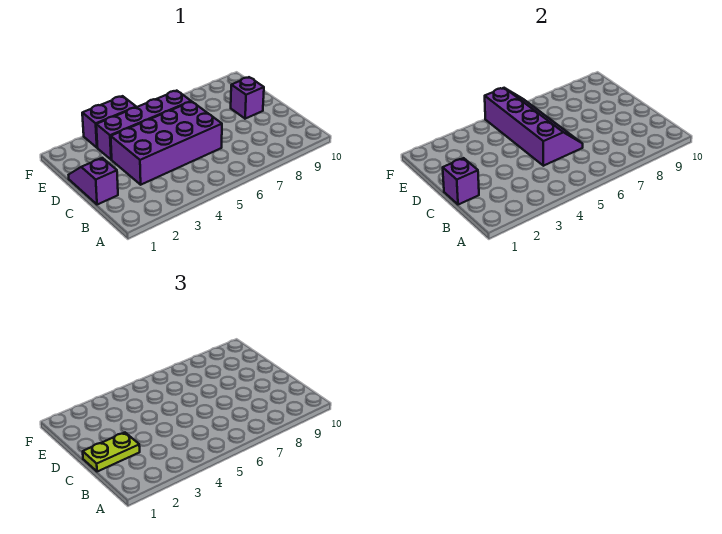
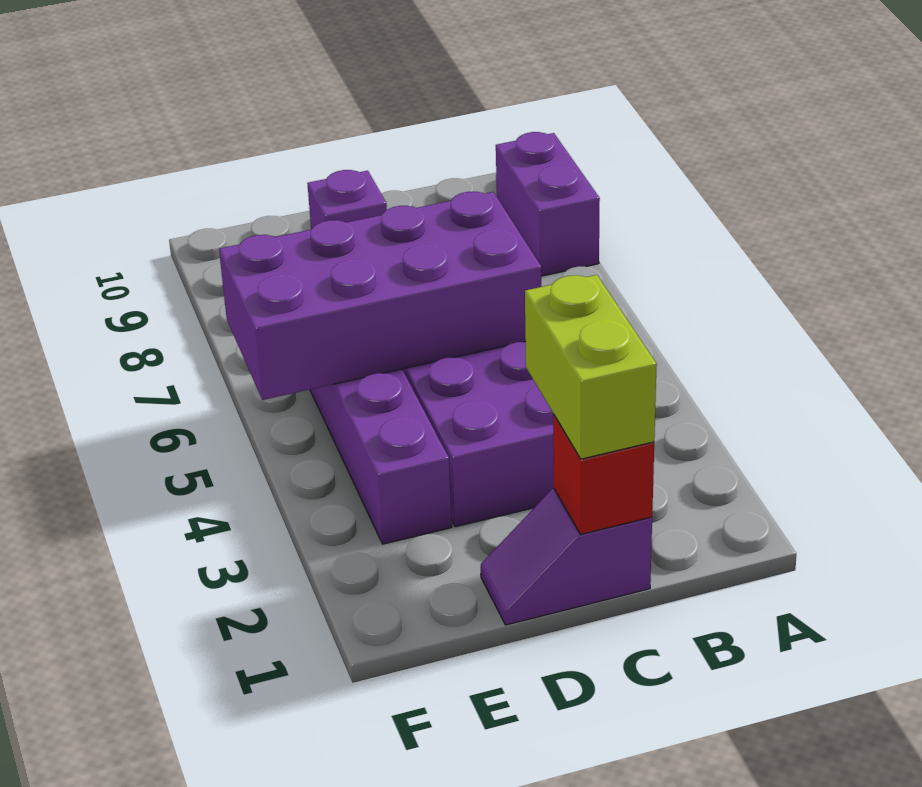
purple brick C1 level 2 -> red brick C1 level 2
lime plate C1:C2 level 3 -> lime brick C1:C2 level 3
purple slope C5:F6 level 2 top 5 -> purple brick C5:F6 level 2
purple brick F3:F4 level 1 -> purple brick A8:A9 level 1

